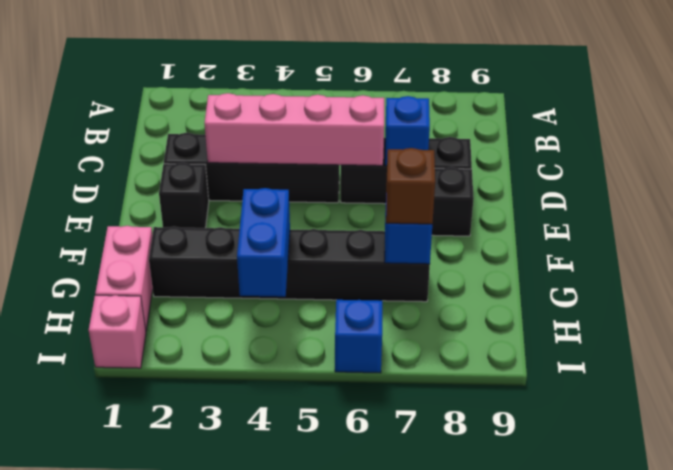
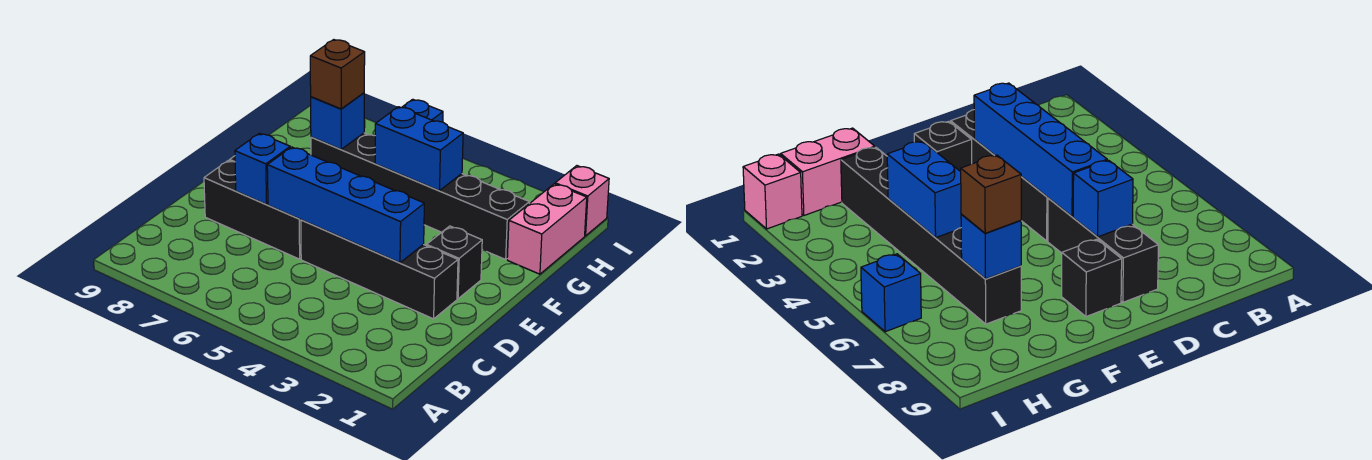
pink brick D3:D6 level 2 -> blue brick D3:D6 level 2
blue brick G4:H4 level 2 -> blue brick G4:G5 level 2

